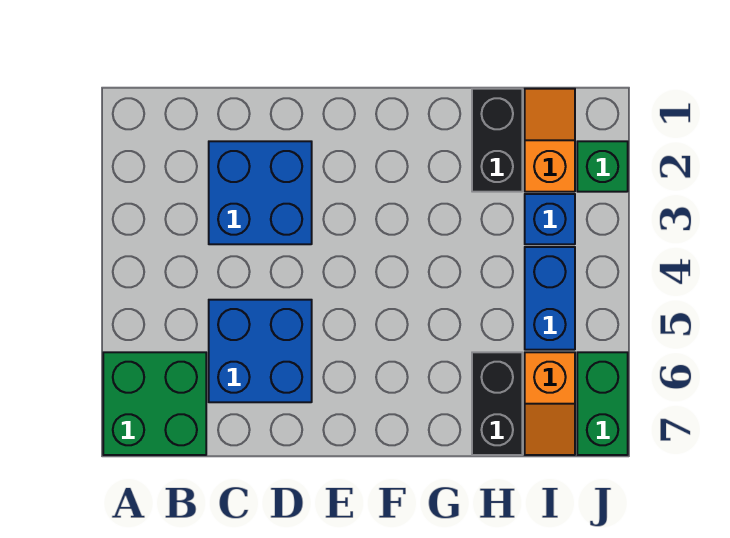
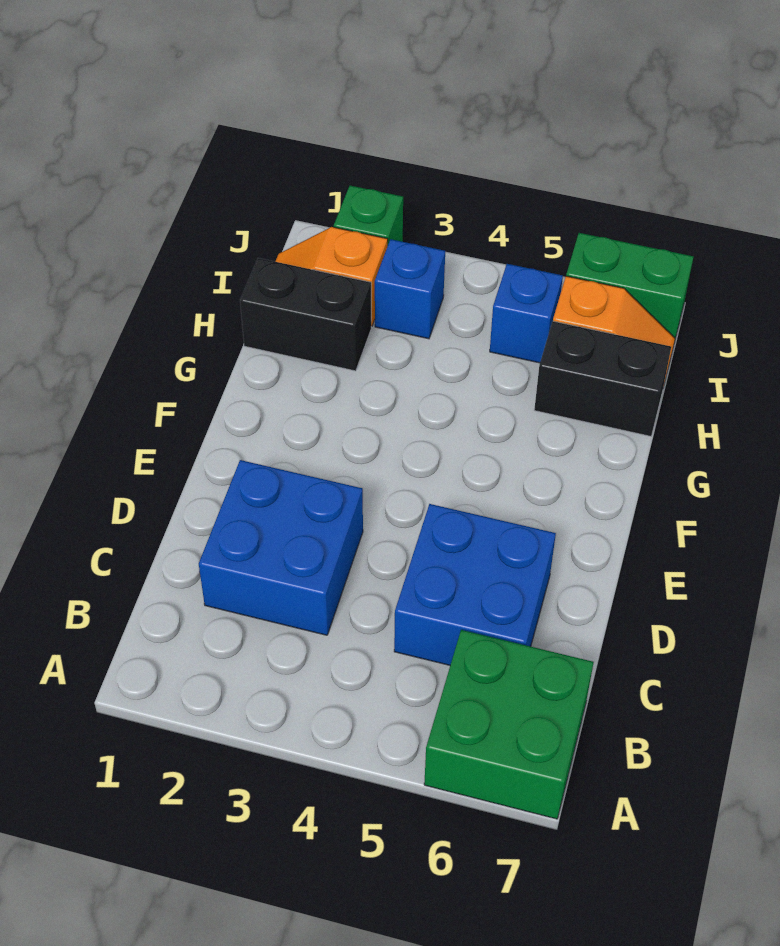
blue brick I4:I5 level 1 -> blue brick I5 level 1

